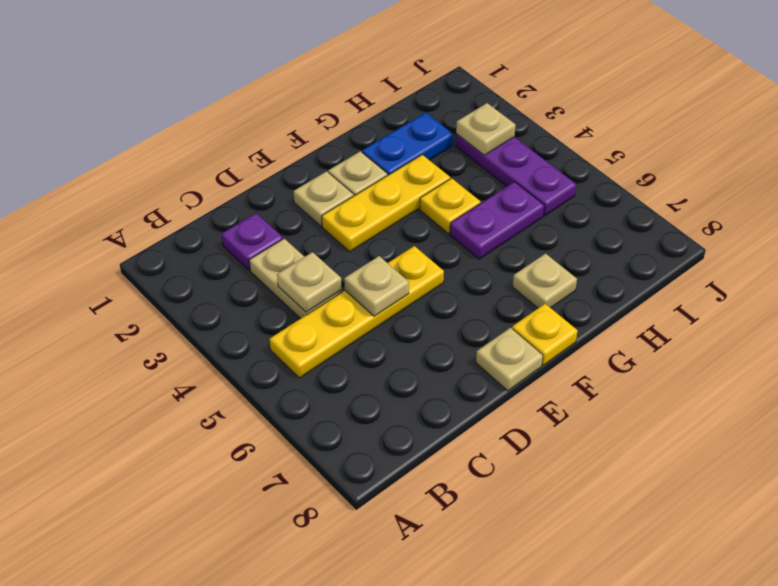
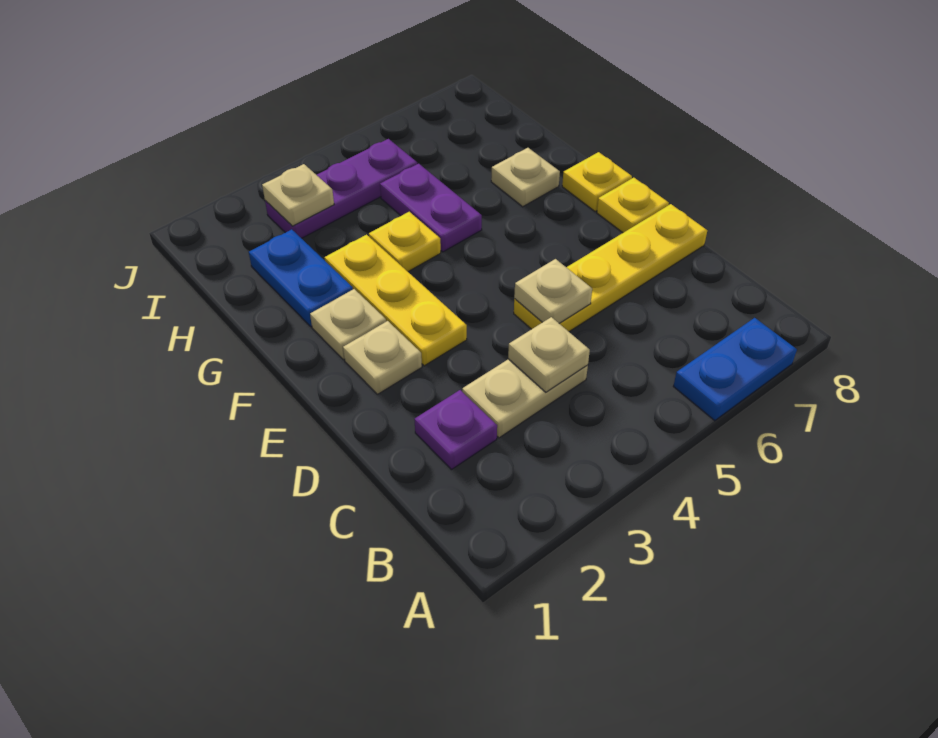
none -> blue plate A6:A7 level 1
yellow plate B5:E5 level 1 -> yellow plate D5:D8 level 1
tan plate E8 level 1 -> yellow plate E8 level 1

